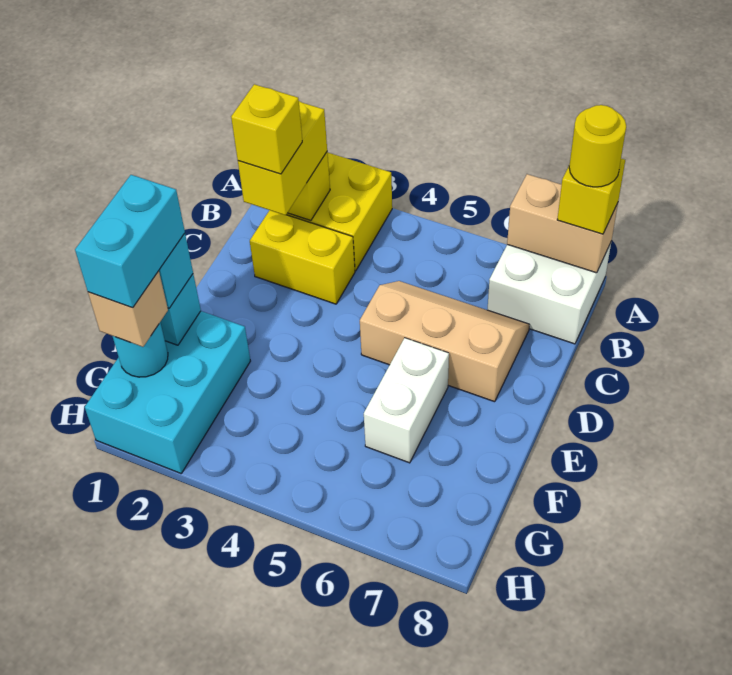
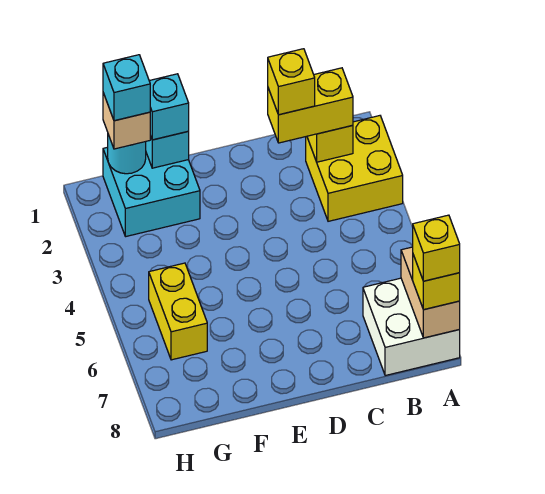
yellow round brick A8 level 4 -> yellow brick A8 level 4
yellow brick C2:C3 level 1 -> yellow brick G5:G6 level 1
tan slope C5:D7 level 1 top D -> none
white brick E6:F6 level 1 -> none
cyan brick F1:H2 level 1 -> cyan brick F1:G2 level 1
cyan brick F1:G1 level 4 -> cyan brick G1 level 4

